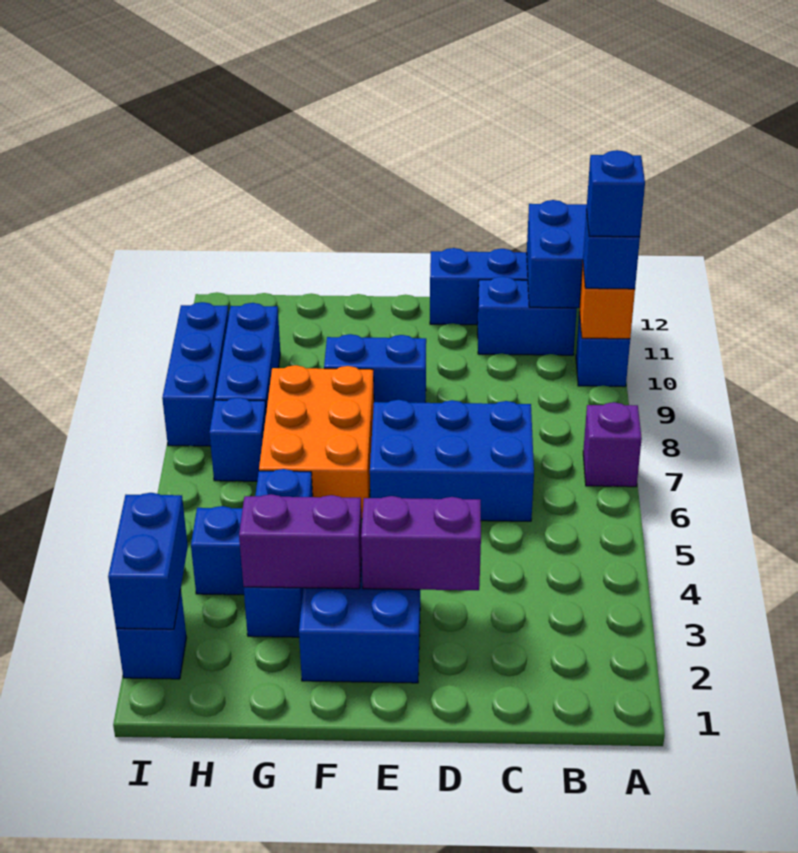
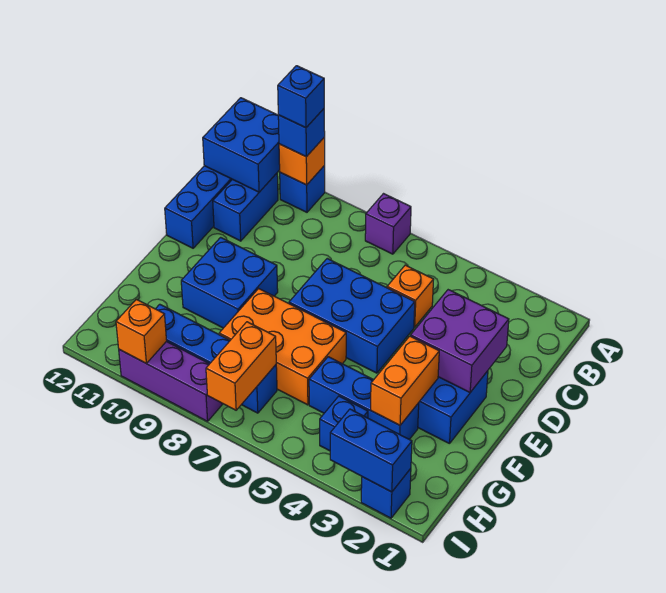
none -> orange brick C5 level 1
blue brick C6:E7 level 1 -> blue brick D5:E7 level 1
purple brick D3:E3 level 2 -> purple brick D2:E3 level 2
blue brick E9:F9 level 1 -> blue brick E9:F10 level 1
purple brick F3:G3 level 2 -> orange brick F3:G3 level 2
none -> orange brick H7:I7 level 2
blue brick I8:I10 level 1 -> purple brick I8:I10 level 1
none -> orange brick I10 level 2

